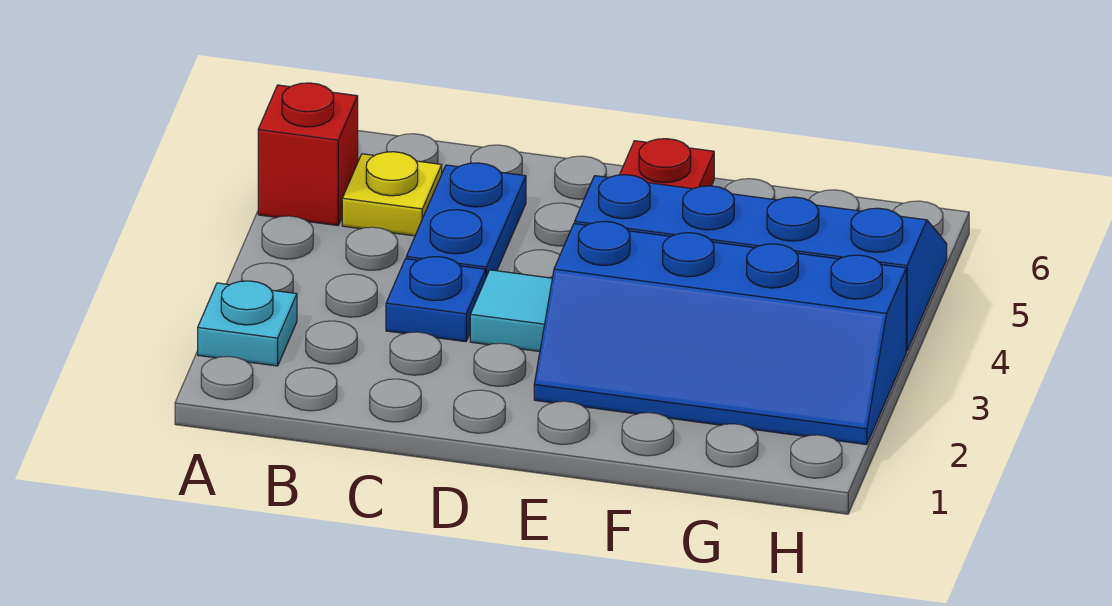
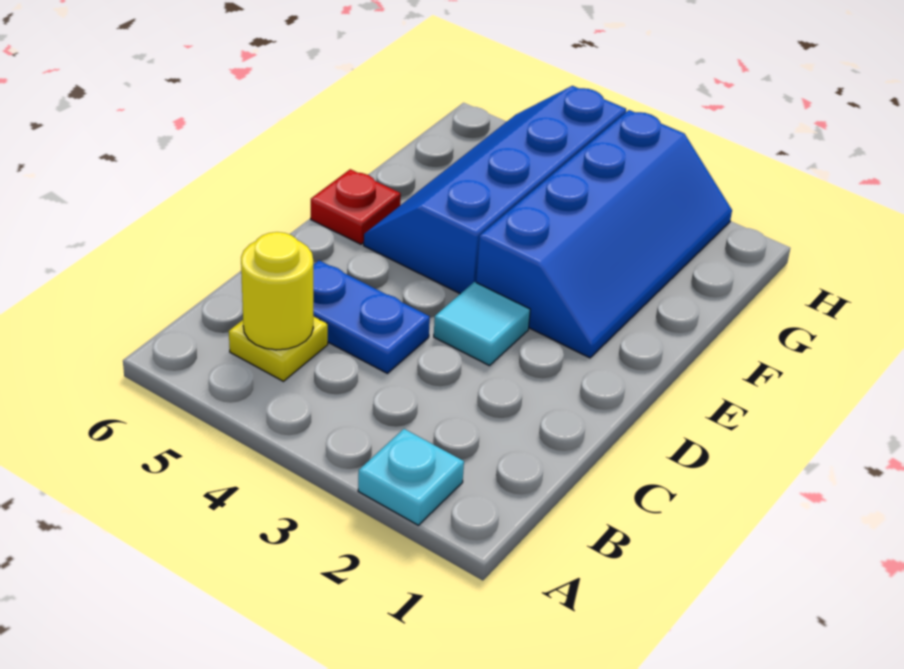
red brick A5 level 1 -> none
none -> yellow round brick B5 level 2
blue plate C3 level 1 -> none

